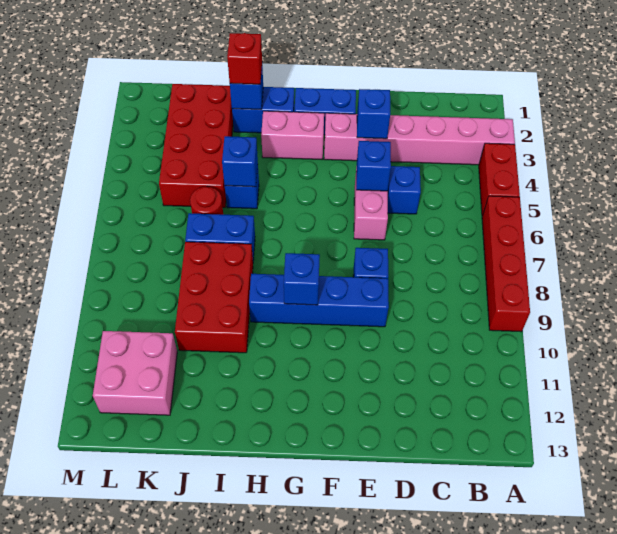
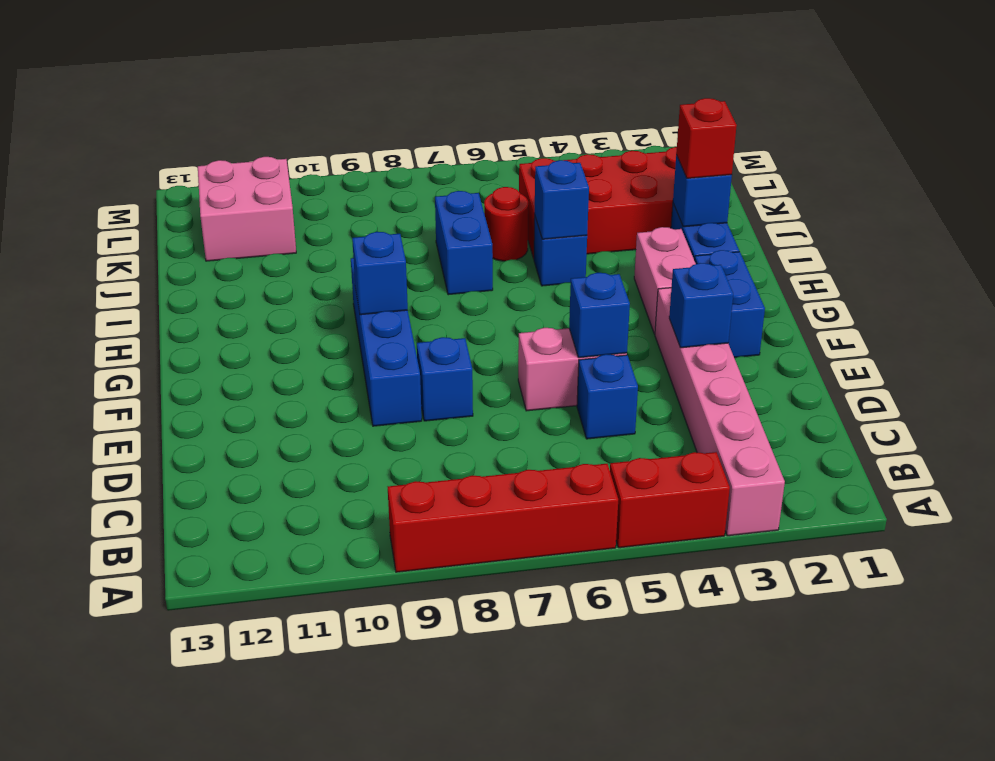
red brick I8:J10 level 1 -> none

